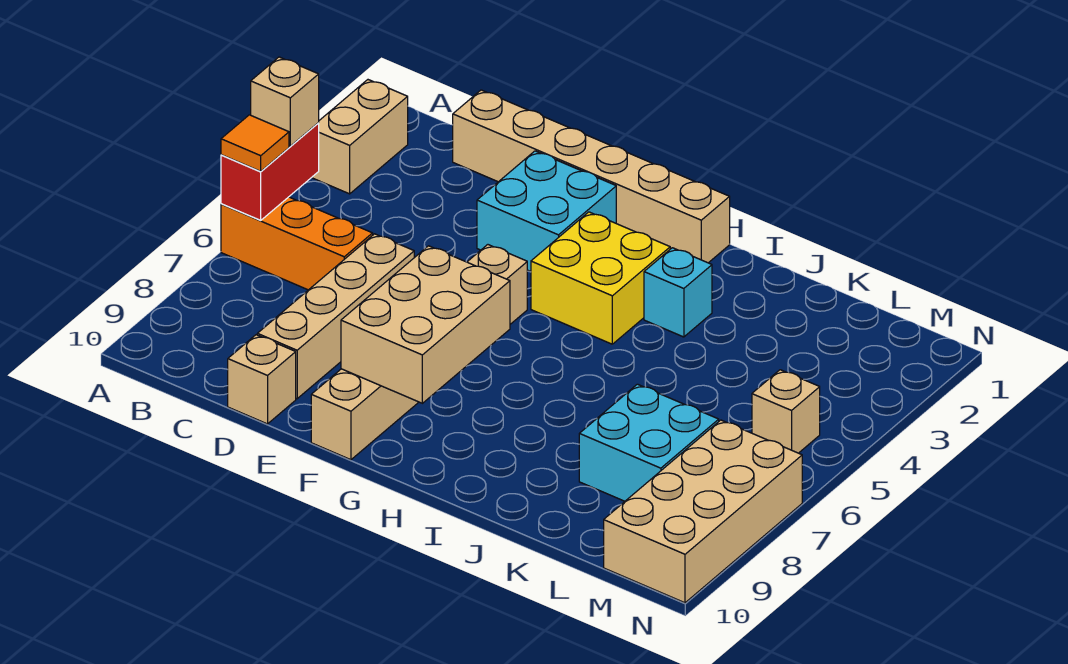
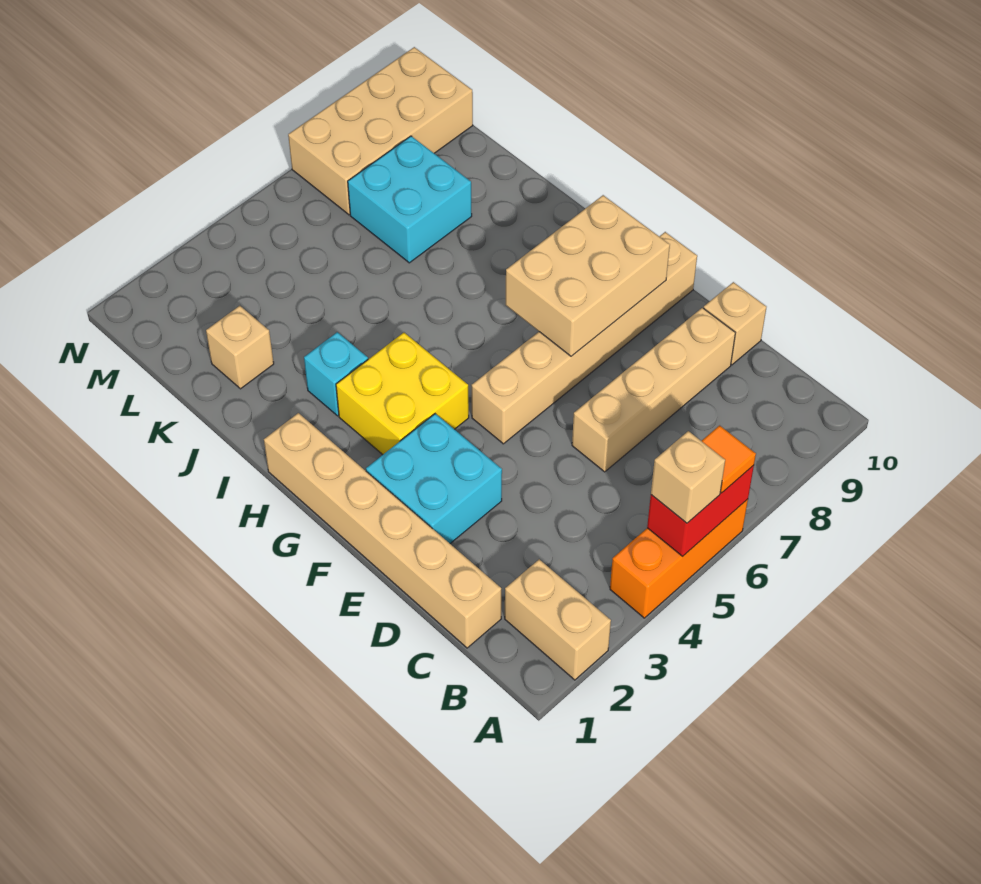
tan brick A2:A3 level 1 -> tan brick A2:B2 level 1
orange brick A6:C6 level 1 -> orange brick A4:A6 level 1
tan brick M5 level 1 -> tan brick K2 level 1

